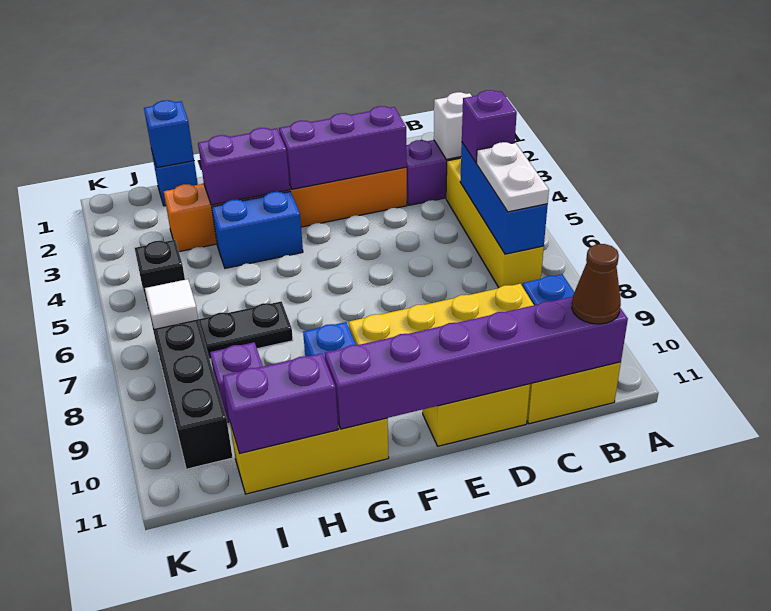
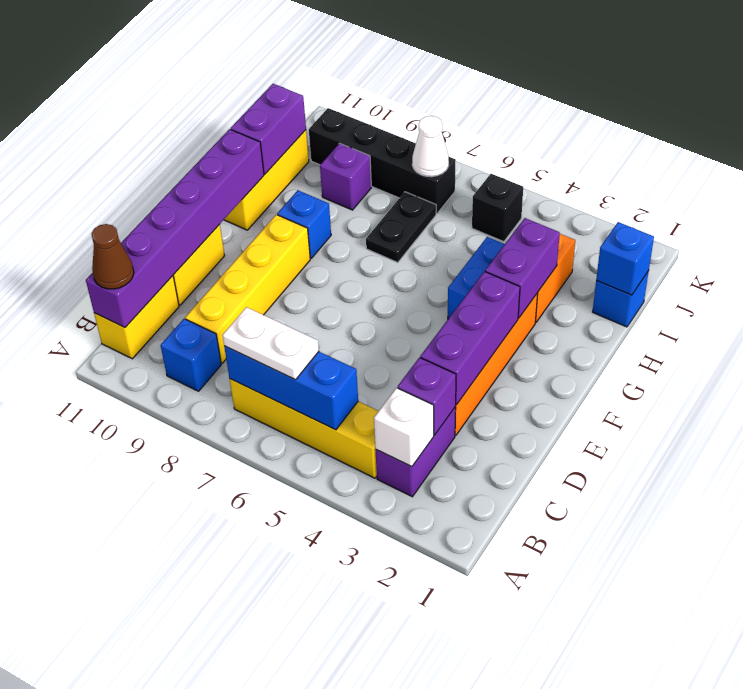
purple brick B5 level 3 -> purple brick C3 level 2
white tile J7 level 2 -> white cone J7 level 2

